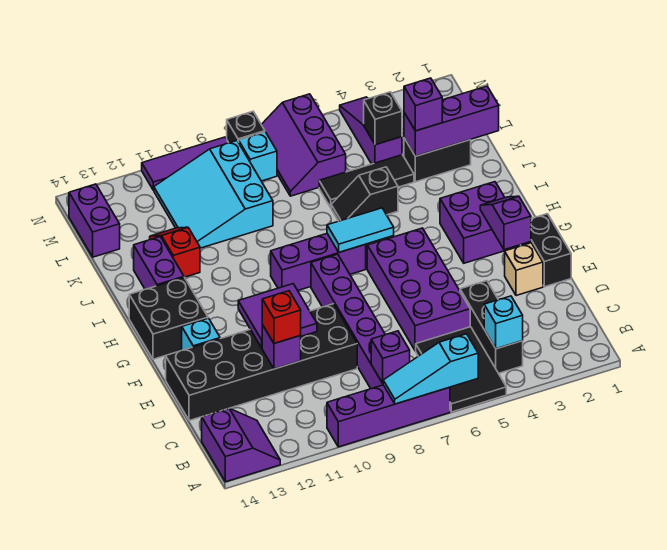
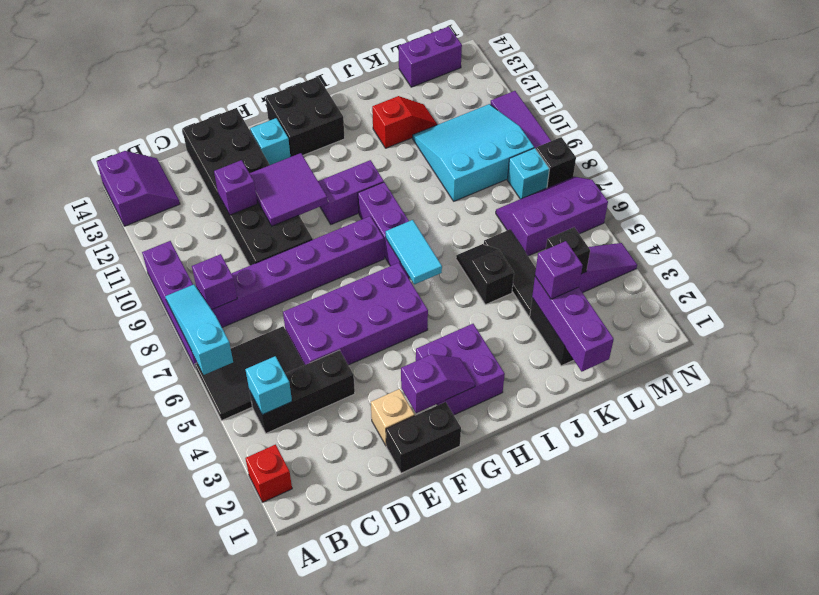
purple slope A13:B14 level 1 top 14 -> purple slope A13:B14 level 1 top A
red brick D11 level 3 -> red brick A2 level 1
purple brick I13:J13 level 1 -> purple brick G10:H10 level 1

